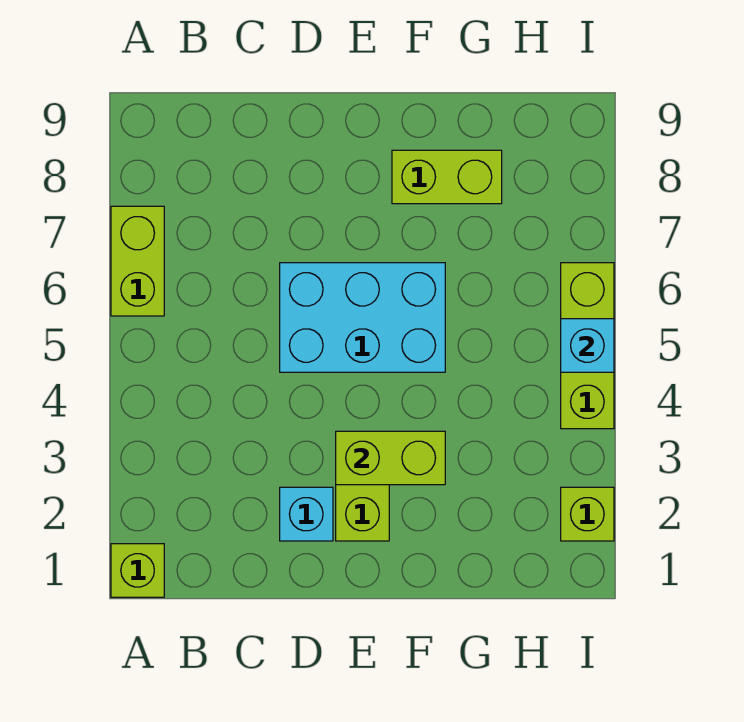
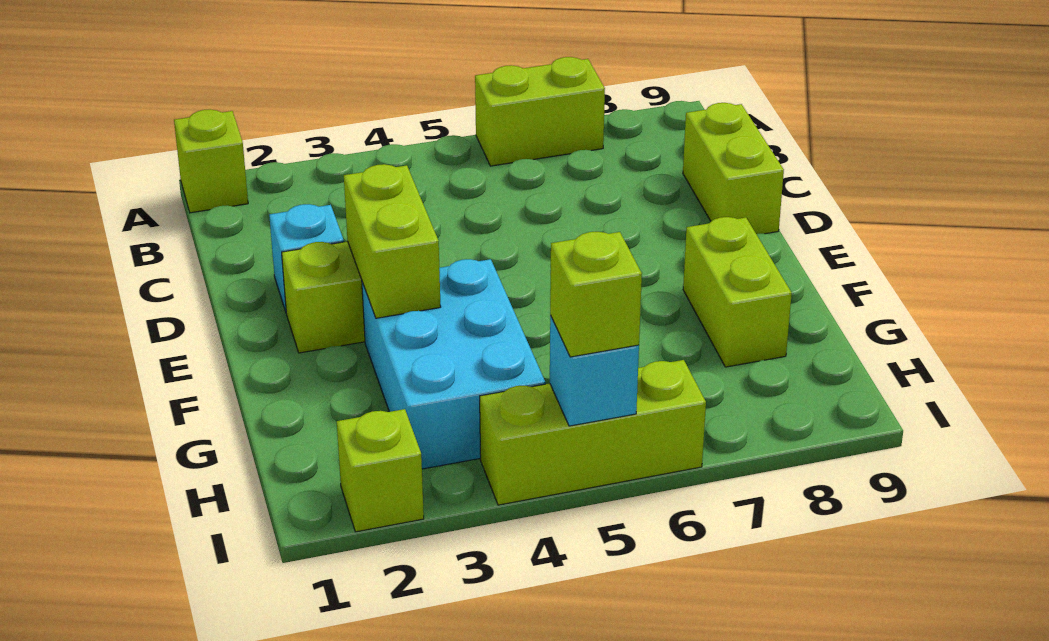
none -> lime brick C9:D9 level 1
cyan brick D5:F6 level 1 -> cyan brick F3:H4 level 1
none -> lime brick I5 level 3

